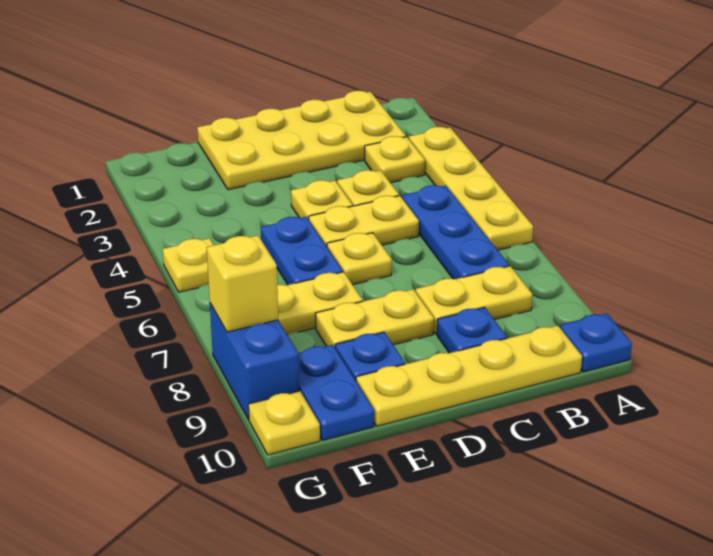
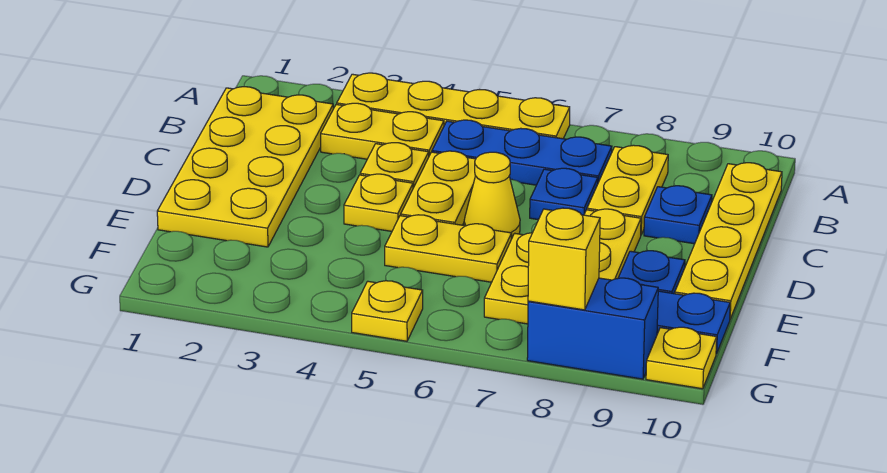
blue plate A10 level 1 -> blue plate C7 level 1
yellow plate B3 level 1 -> yellow plate B3:B4 level 1
yellow plate D6 level 1 -> yellow cone D6 level 1
blue plate E5:E6 level 1 -> yellow plate E5:E6 level 1

